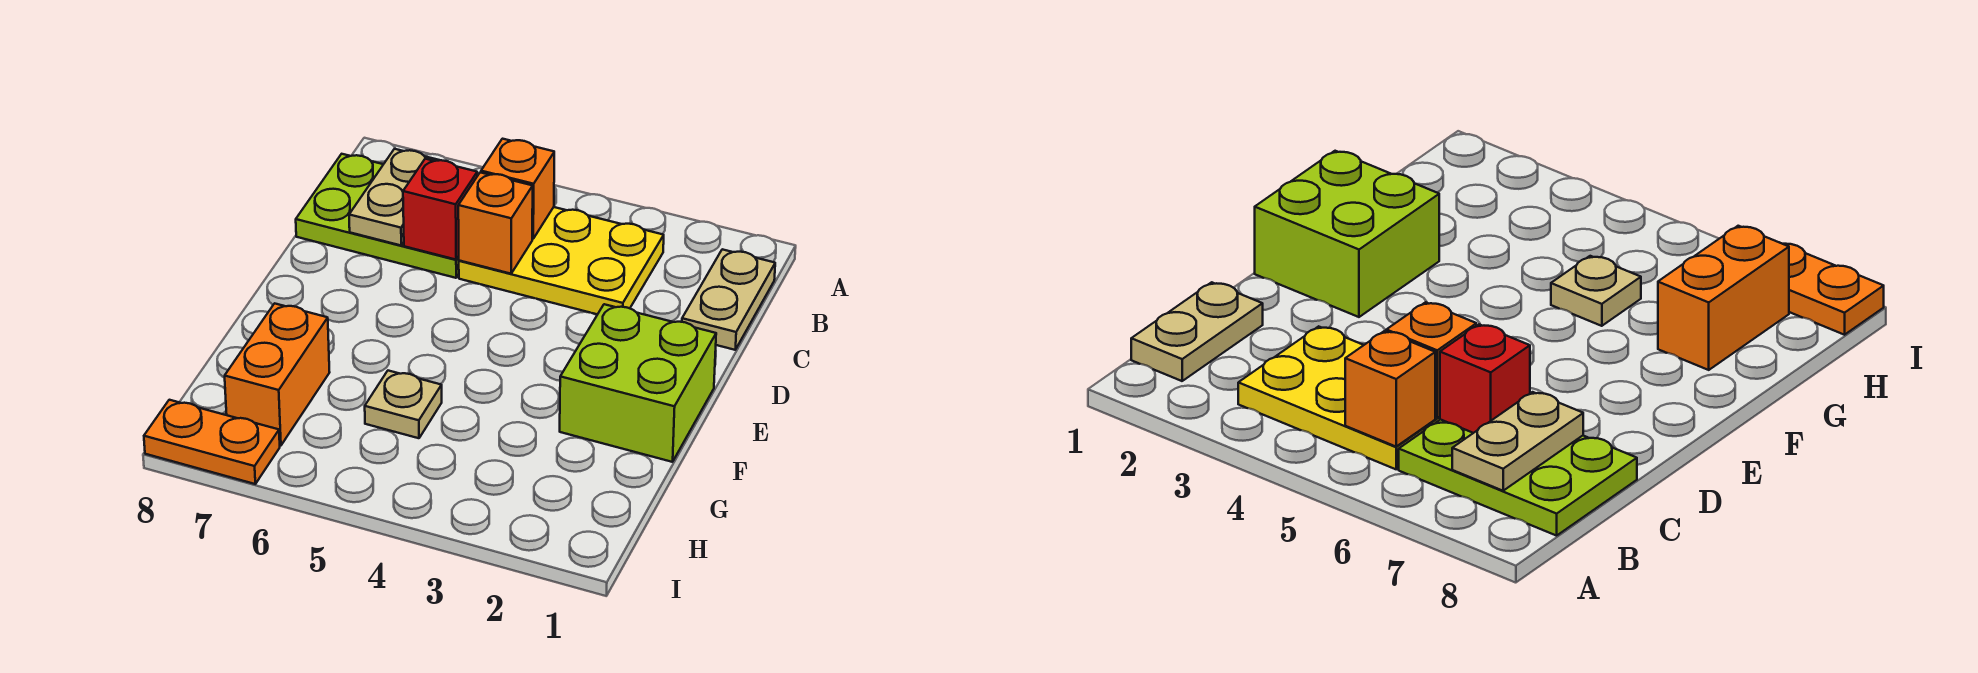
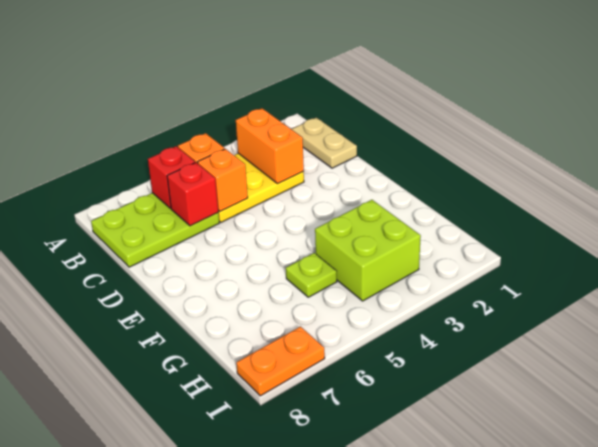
none -> red brick B6 level 2
tan plate B7:C7 level 2 -> none
lime brick E1:F2 level 1 -> lime brick G3:H4 level 1
tan plate G5 level 1 -> lime plate G5 level 1
orange brick G7:H7 level 1 -> orange brick B3:C3 level 2

